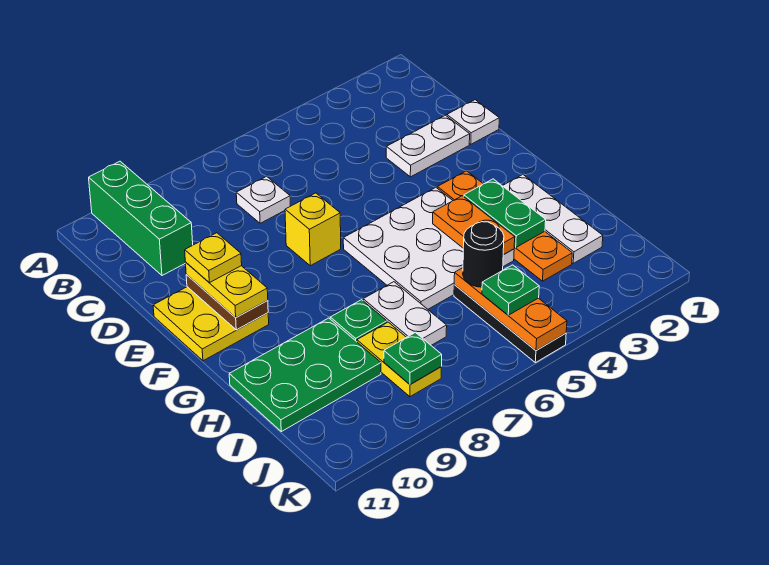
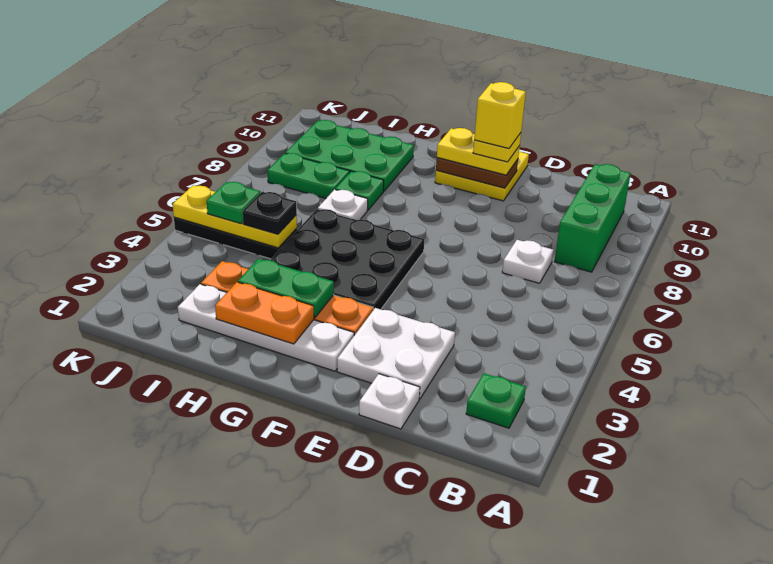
green brick A10:C10 level 1 -> green brick B8:B10 level 1
white plate D2:D3 level 1 -> white plate D2:E3 level 1
yellow brick E7 level 1 -> yellow brick E10 level 5
white plate F4:H6 level 1 -> black plate F4:H6 level 1
white plate G2:I2 level 1 -> white plate F2:I2 level 1
orange plate G4:H4 level 2 -> orange plate G2:H2 level 2
white plate H7:I7 level 1 -> white plate H7 level 1
green plate H9:I11 level 1 -> green plate H9:J10 level 1
orange plate I5:K5 level 2 -> yellow plate I5:K5 level 2
black round brick I5 level 3 -> black plate I5 level 3
yellow plate I8:J8 level 1 -> green plate I8:J8 level 1
green plate J8 level 2 -> green plate B2 level 1

